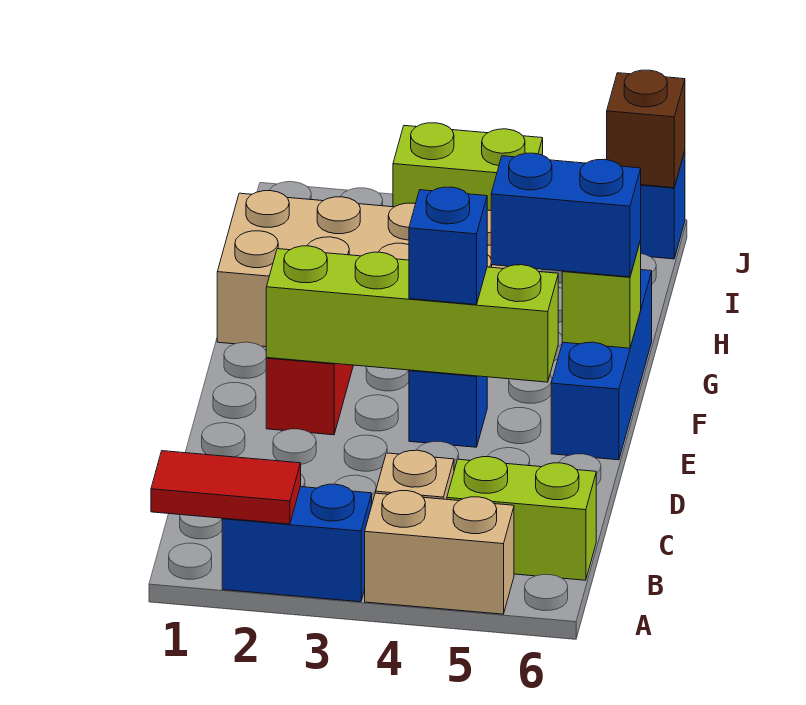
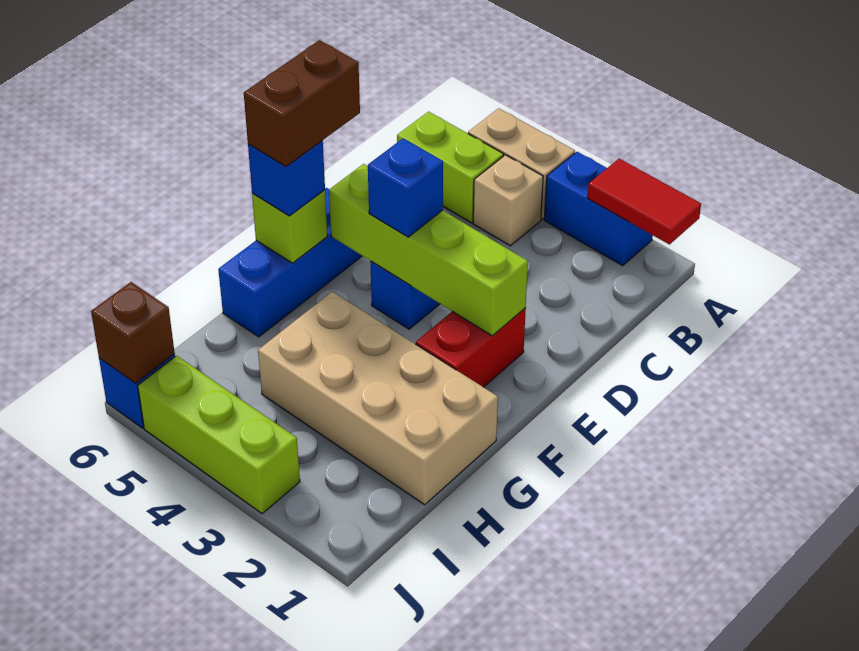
none -> brown brick E6:F6 level 4
blue brick F5:F6 level 3 -> blue brick F6 level 3
lime brick J3:J4 level 1 -> lime brick J3:J5 level 1

